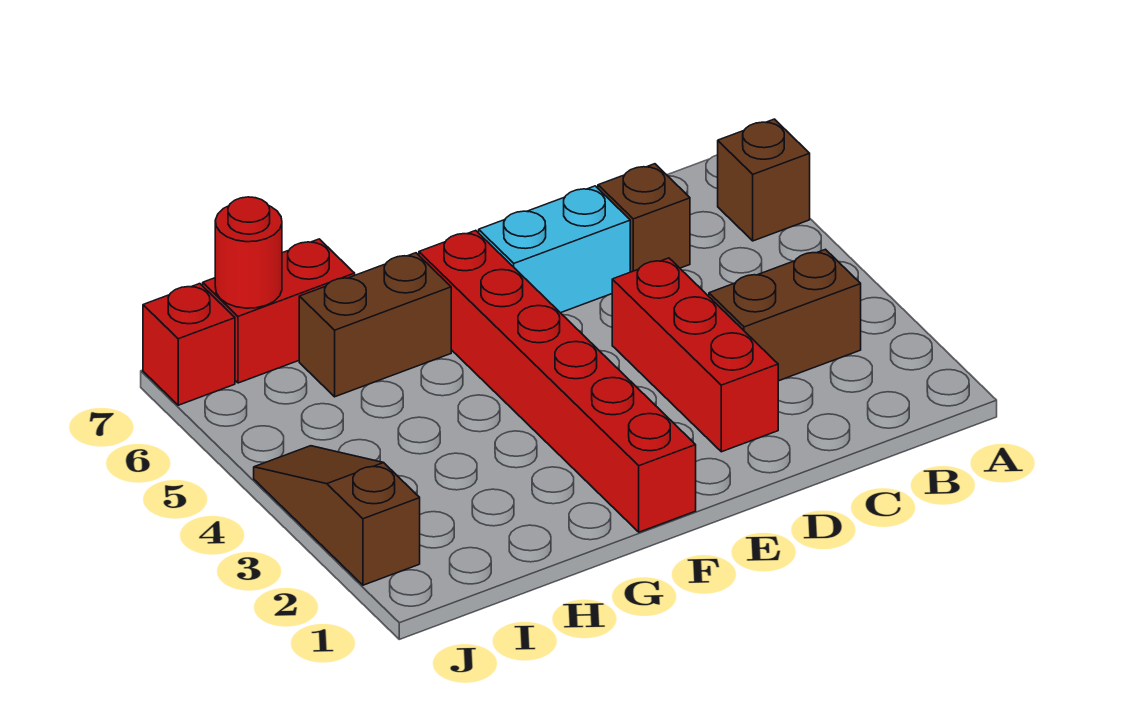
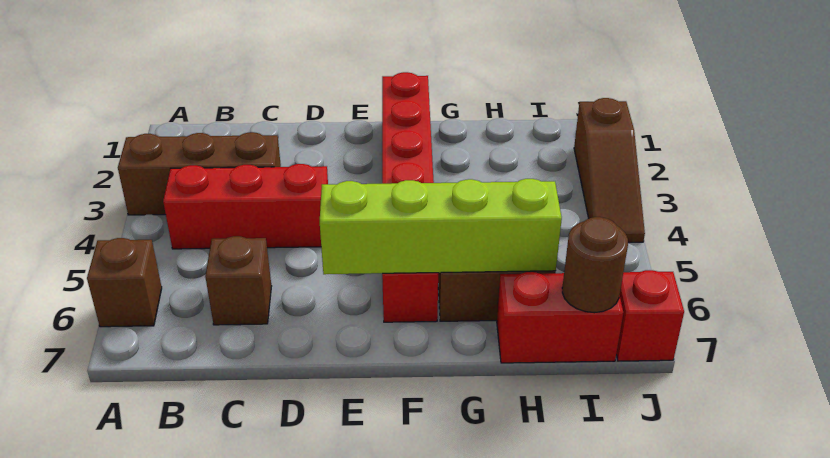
brown brick B3:C3 level 1 -> brown brick A3:C3 level 1
red brick D2:D4 level 1 -> red brick B4:D4 level 1
cyan brick D6:E6 level 1 -> none
none -> lime brick E6:H6 level 2
red round brick I7 level 2 -> brown round brick I7 level 2

